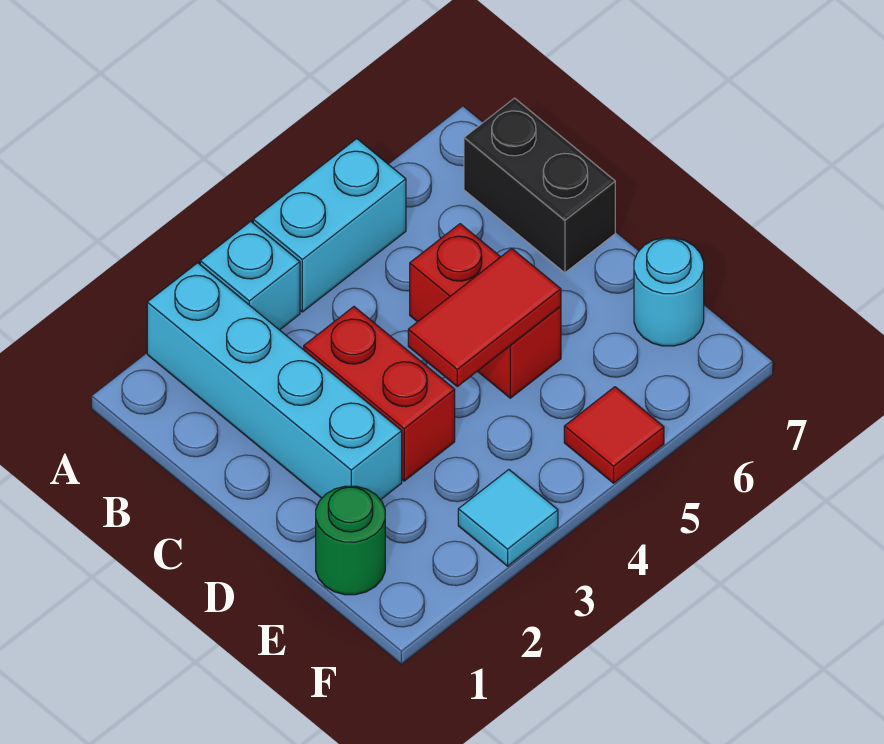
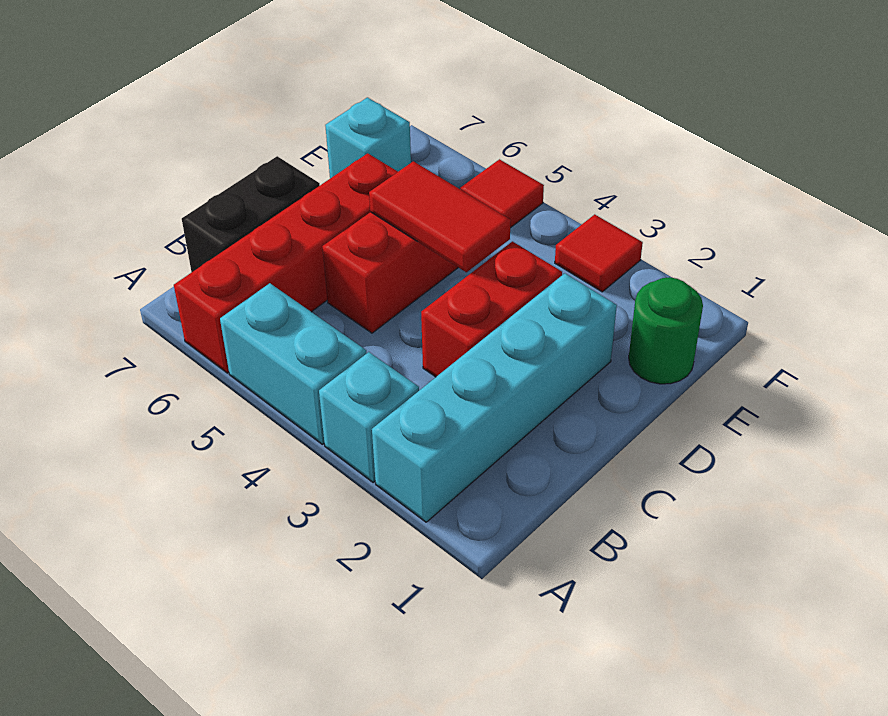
none -> red brick A6:D6 level 1
cyan round brick E7 level 1 -> cyan brick E7 level 1
cyan tile F3 level 1 -> red tile F3 level 1

